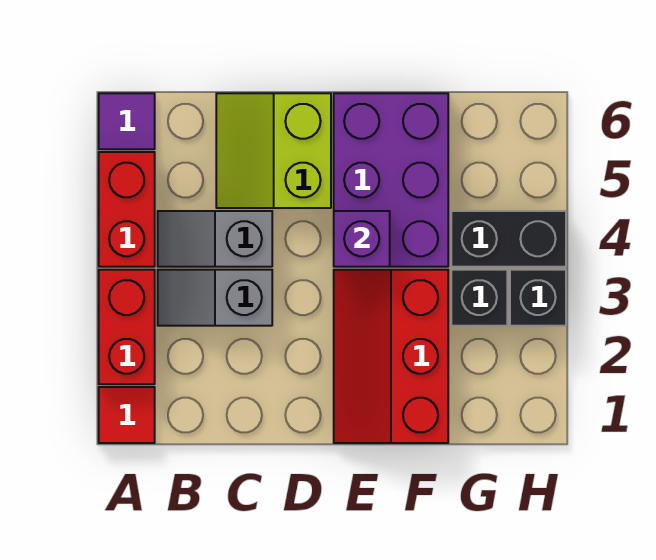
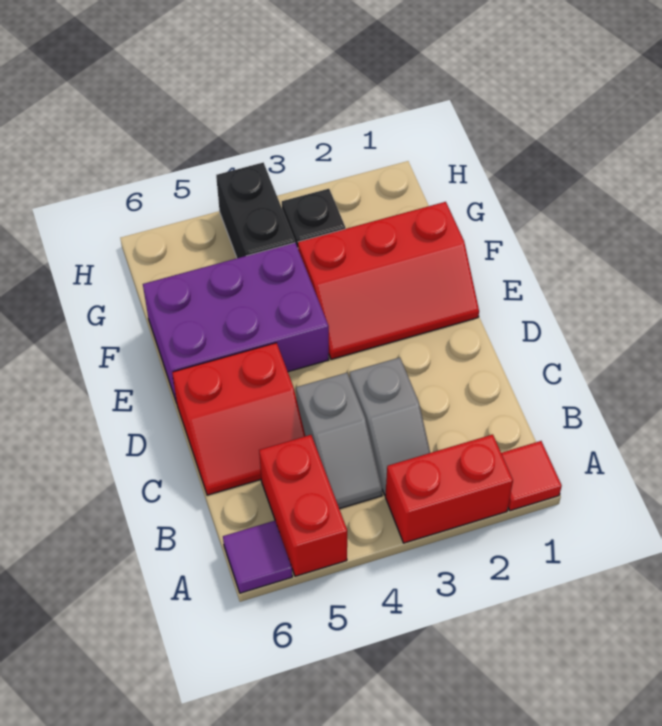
red brick A4:A5 level 1 -> red brick A5:B5 level 1
lime slope C5:D6 level 1 top D -> red slope C5:D6 level 1 top D
purple brick E4 level 2 -> none
black brick H3 level 1 -> none

